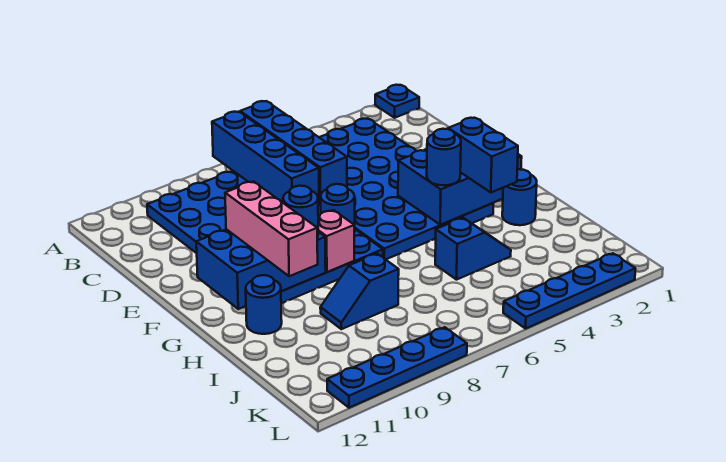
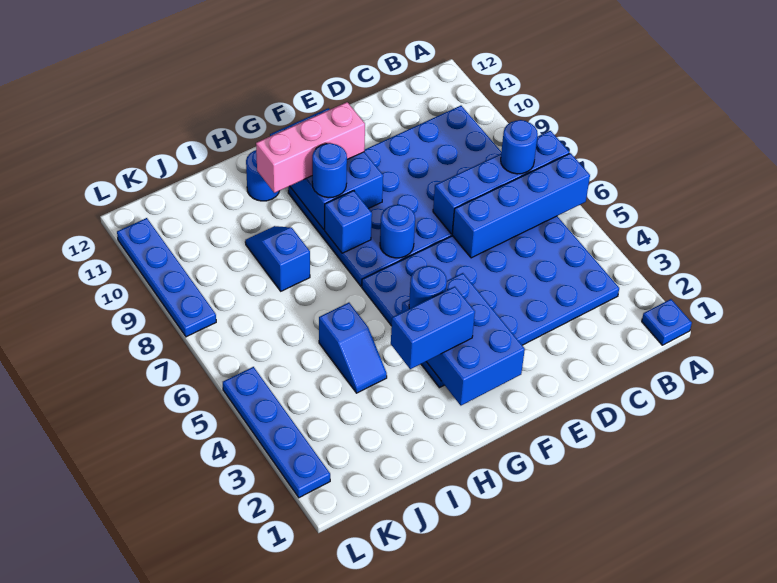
pink brick G8 level 2 -> blue brick G8 level 2
blue round brick H2 level 1 -> blue round brick B7 level 3

